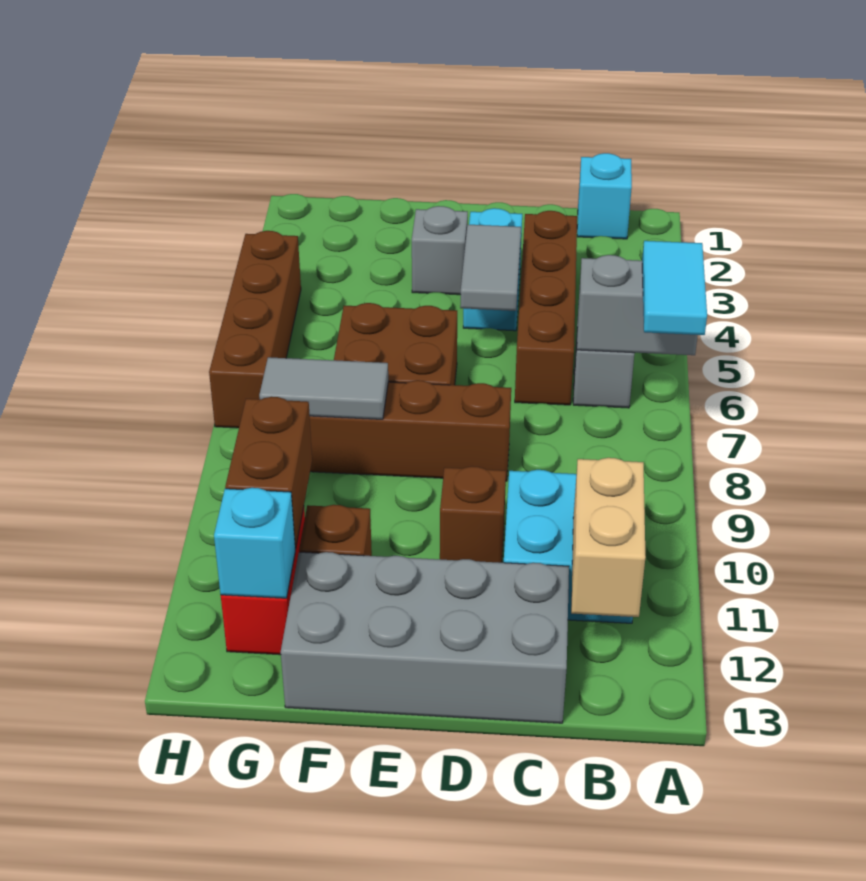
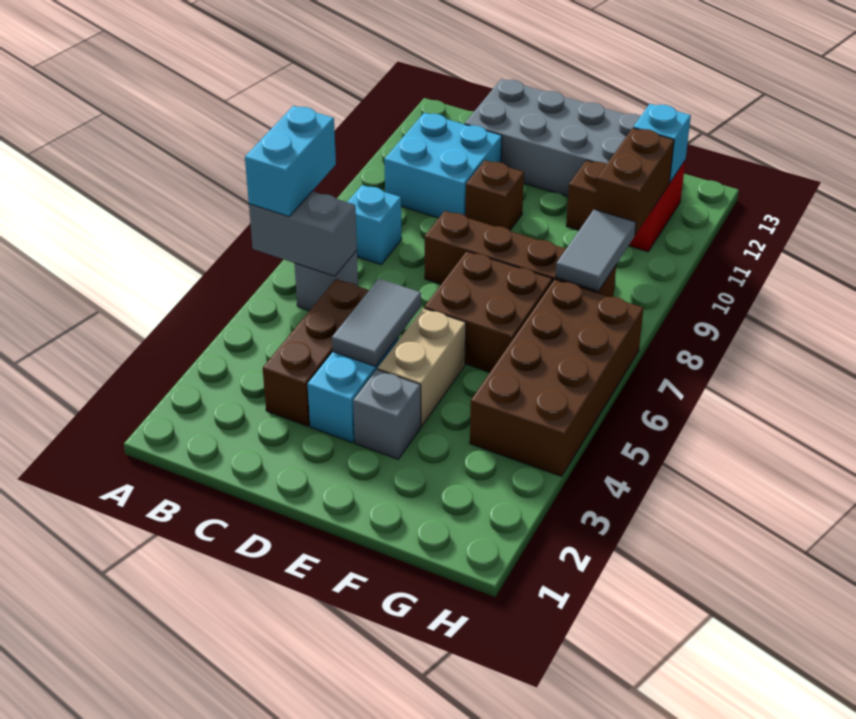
cyan tile A6:A7 level 3 -> cyan brick A6:A7 level 3
cyan brick B1 level 1 -> cyan brick B8 level 1
tan brick B11:B12 level 2 -> tan brick E4:E5 level 1
brown brick C3:C6 level 1 -> brown brick C3:C5 level 1
grey tile F8:G8 level 2 -> grey tile G8:G9 level 2
brown brick H4:H7 level 1 -> brown brick G4:H7 level 1

